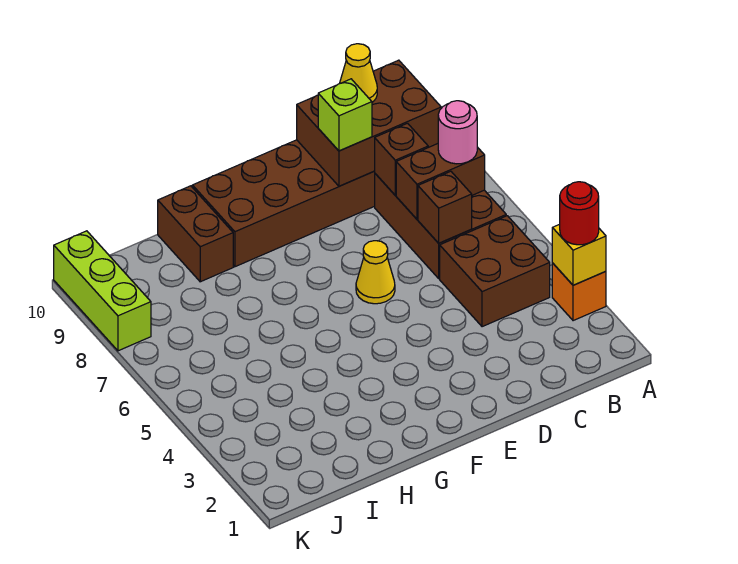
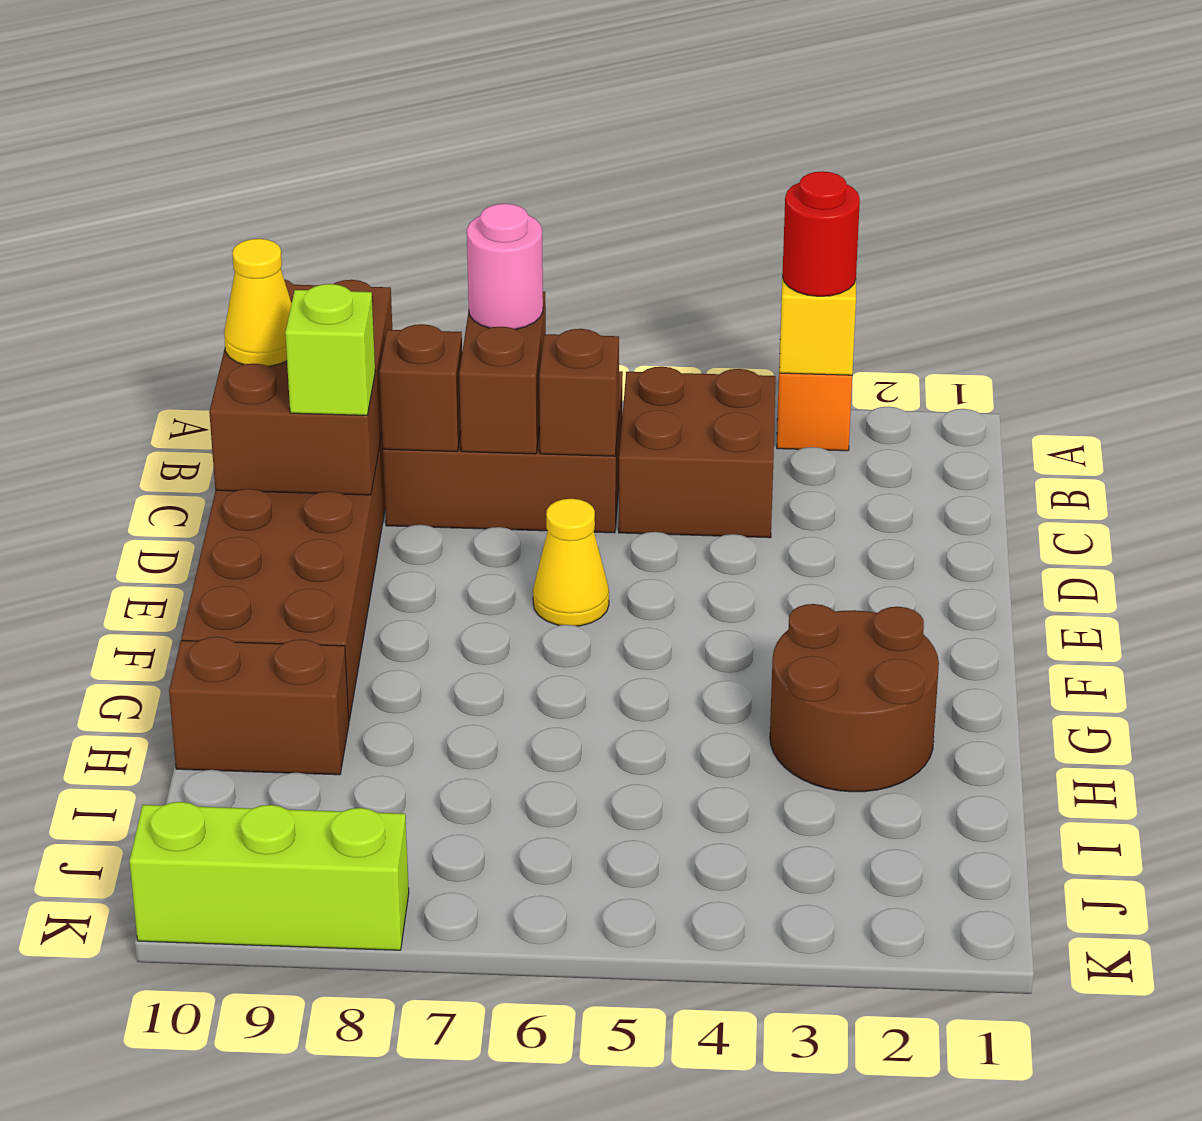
none -> brown round brick G2:H3 level 1

